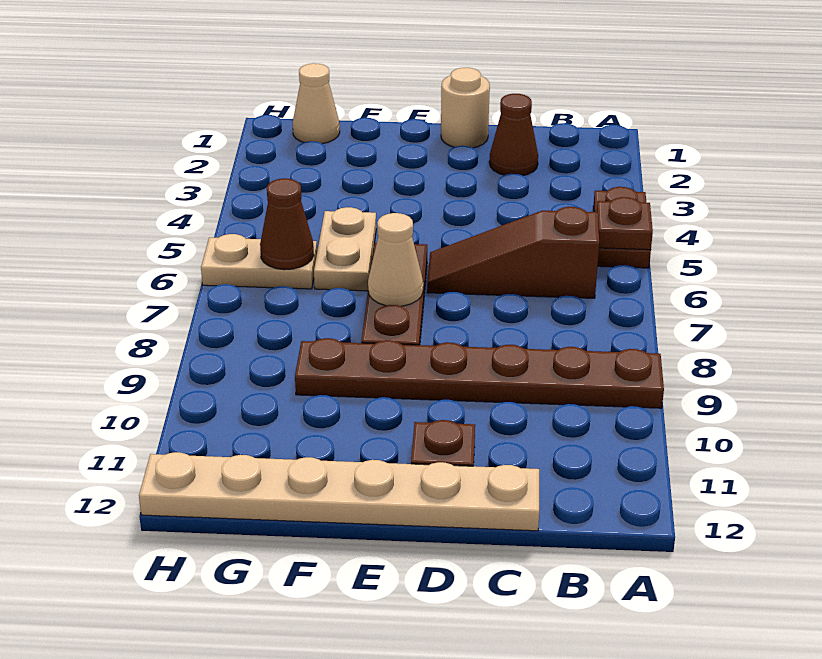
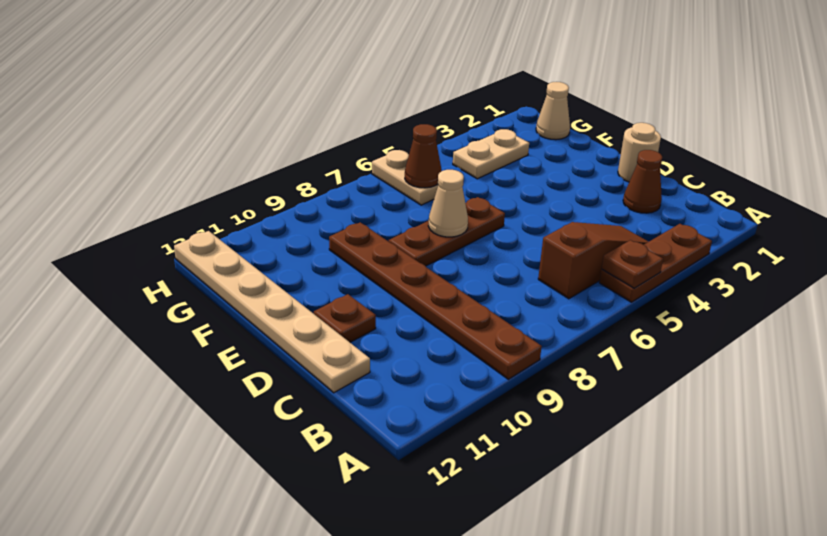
brown plate A4:A5 level 1 -> brown plate A3:A5 level 1
brown slope B6:D6 level 1 top B -> brown slope B4:B6 level 1 top 6
tan plate F5:F6 level 1 -> tan plate G3:G4 level 1

